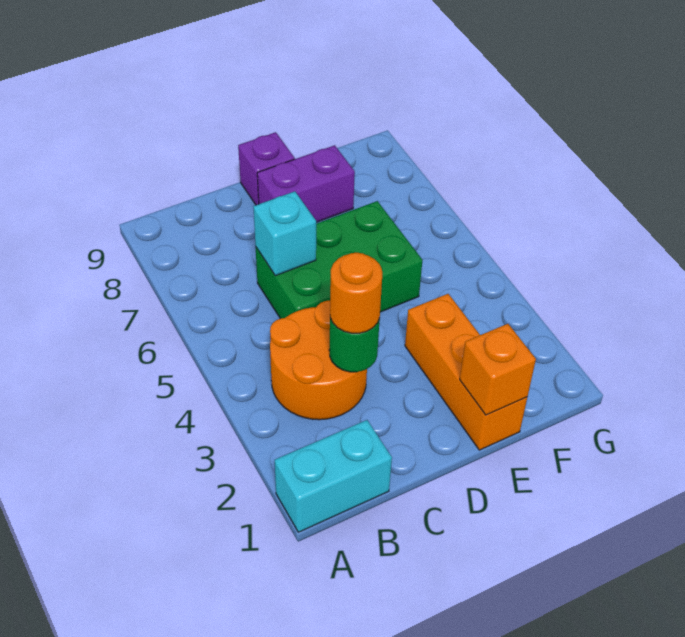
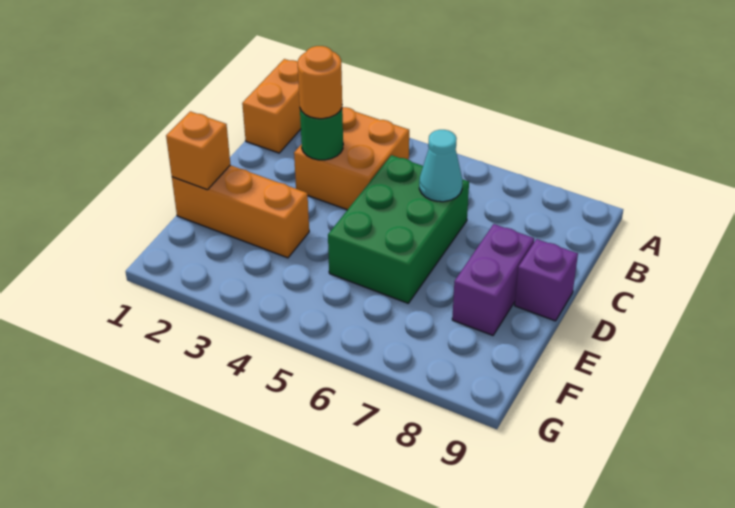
cyan brick A1:B1 level 1 -> orange brick A1:B1 level 1
orange round brick B3:C4 level 1 -> orange brick B3:C4 level 1
cyan brick C6 level 2 -> cyan cone C6 level 2

